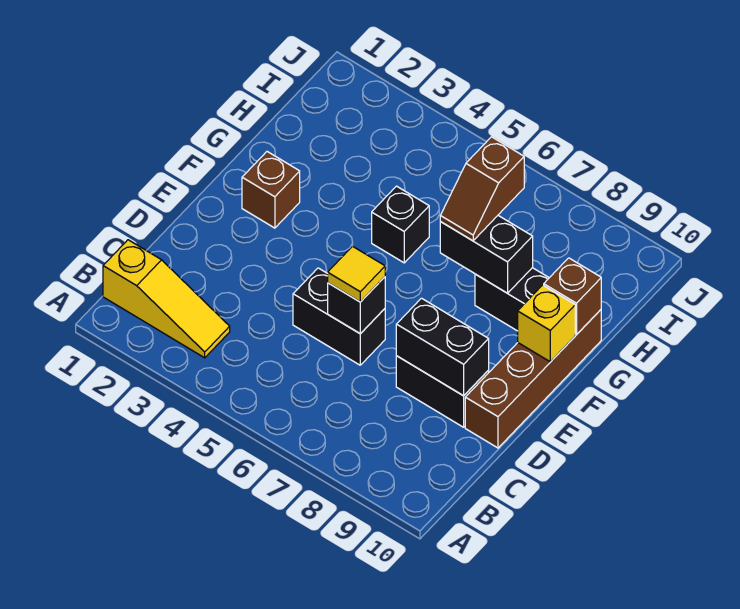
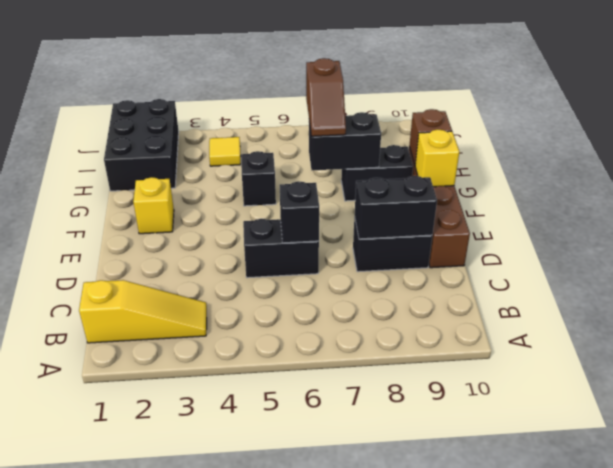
yellow tile D6 level 3 -> yellow tile I4 level 1
brown brick F2 level 1 -> yellow brick F2 level 1
none -> black brick H1:J2 level 1

